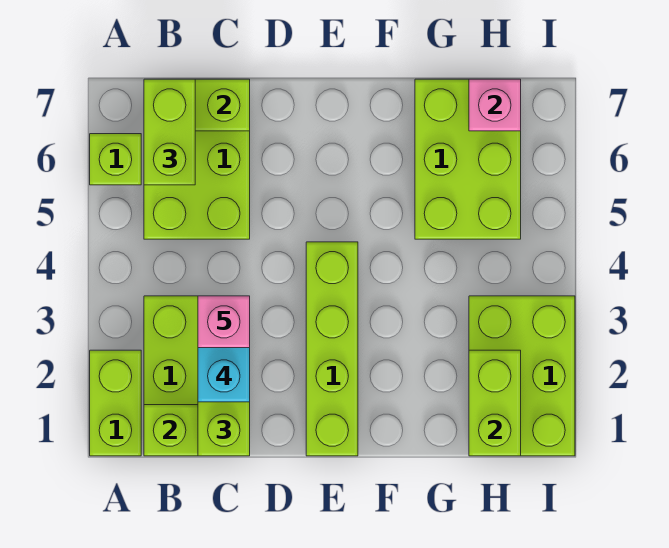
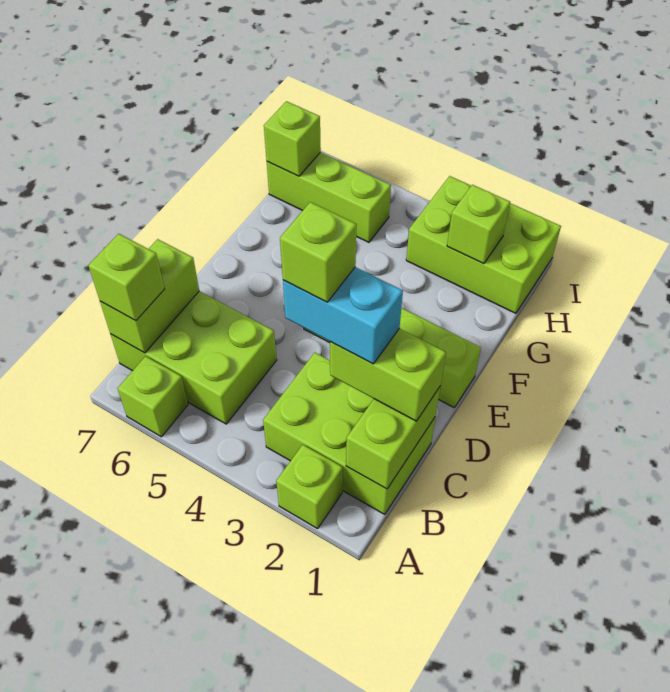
lime brick A1:A2 level 1 -> lime brick A2 level 1
lime brick B6:B7 level 3 -> lime brick B7 level 3
pink brick C3 level 5 -> lime brick C3 level 5
lime brick G5:H7 level 1 -> lime brick H5:H7 level 1
lime brick H1:H2 level 2 -> lime brick H2 level 2
pink brick H7 level 2 -> lime brick H7 level 2

